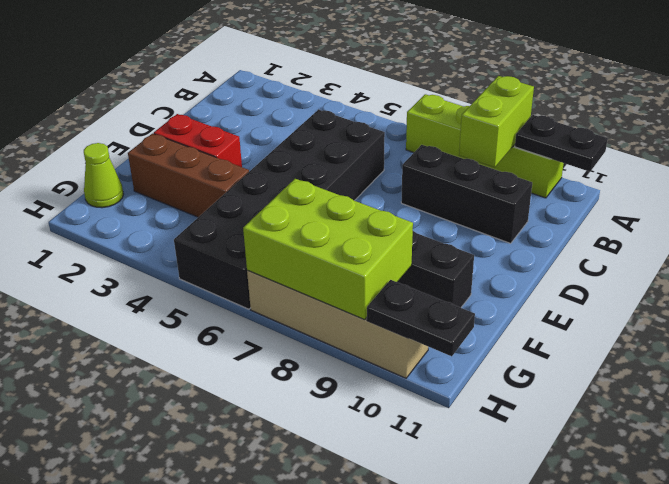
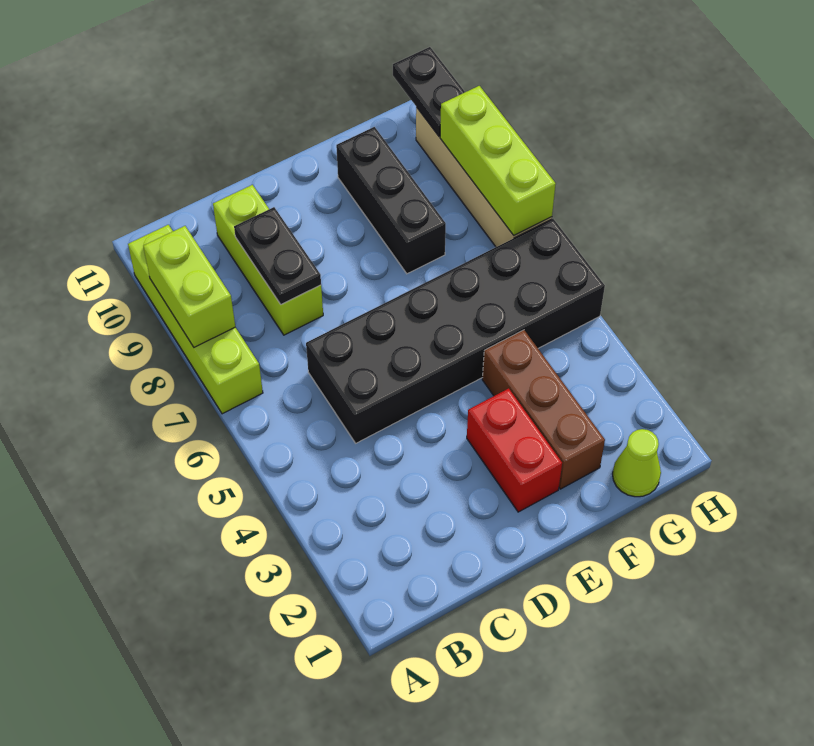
lime brick A9:B9 level 2 -> lime brick A8:A9 level 2
black plate A10:A11 level 2 -> black plate C8:C9 level 2
black brick C8:C10 level 1 -> lime brick C8:C10 level 1
lime brick G7:H9 level 2 -> lime brick H7:H9 level 2

